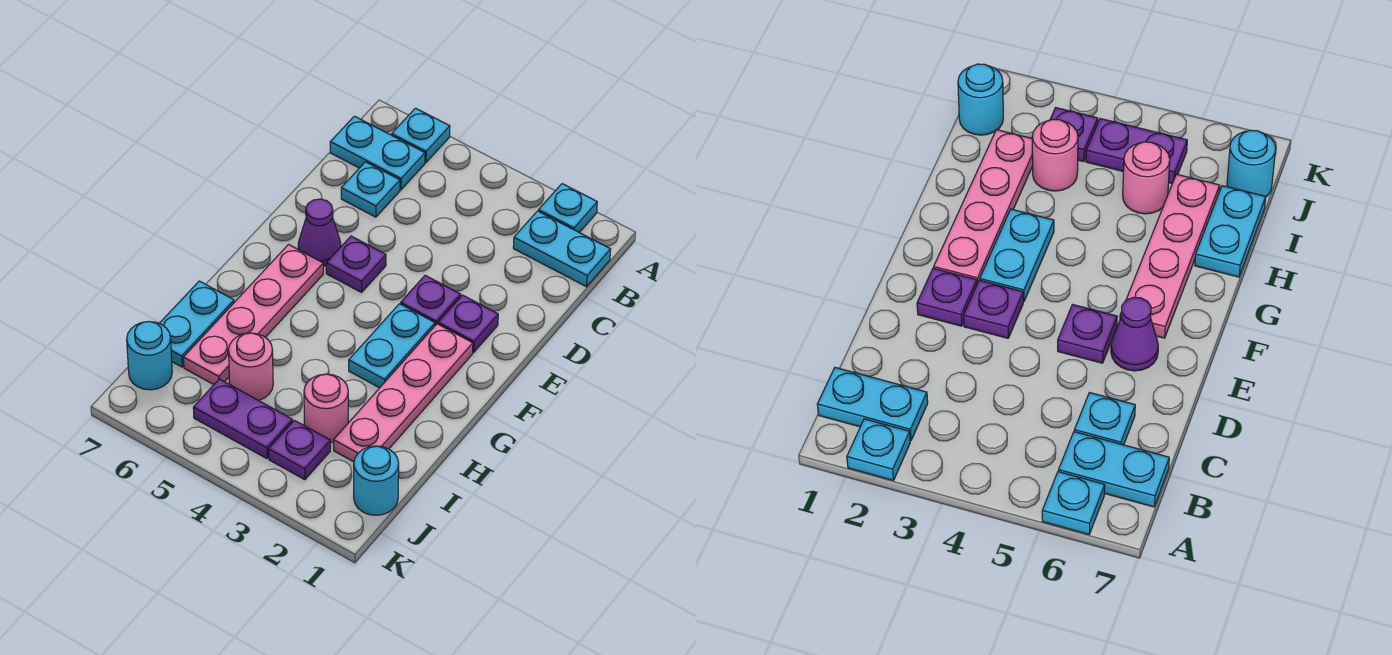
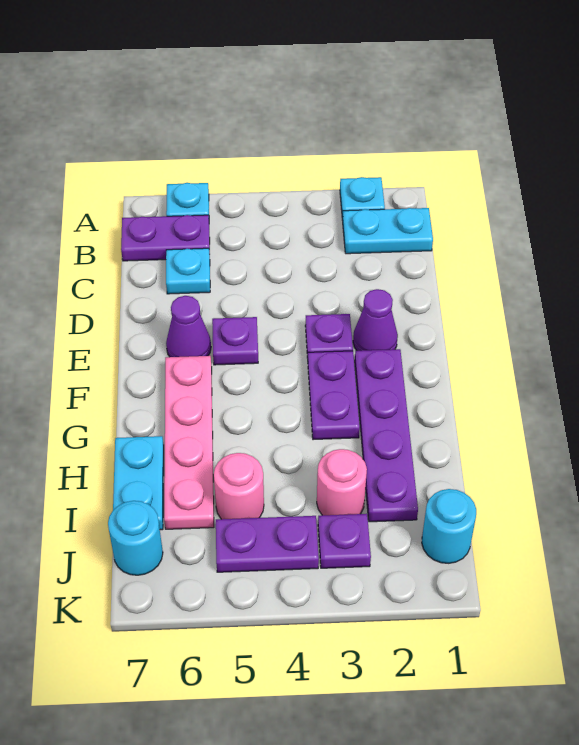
cyan plate B6:B7 level 1 -> purple plate B6:B7 level 1
purple plate E2 level 1 -> purple cone E2 level 1
pink plate F2:I2 level 1 -> purple plate F2:I2 level 1
cyan plate F3:G3 level 1 -> purple plate F3:G3 level 1

